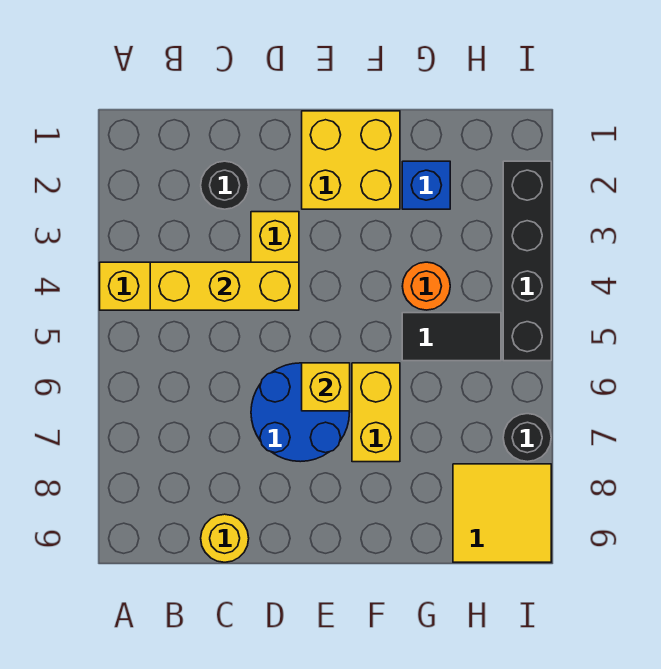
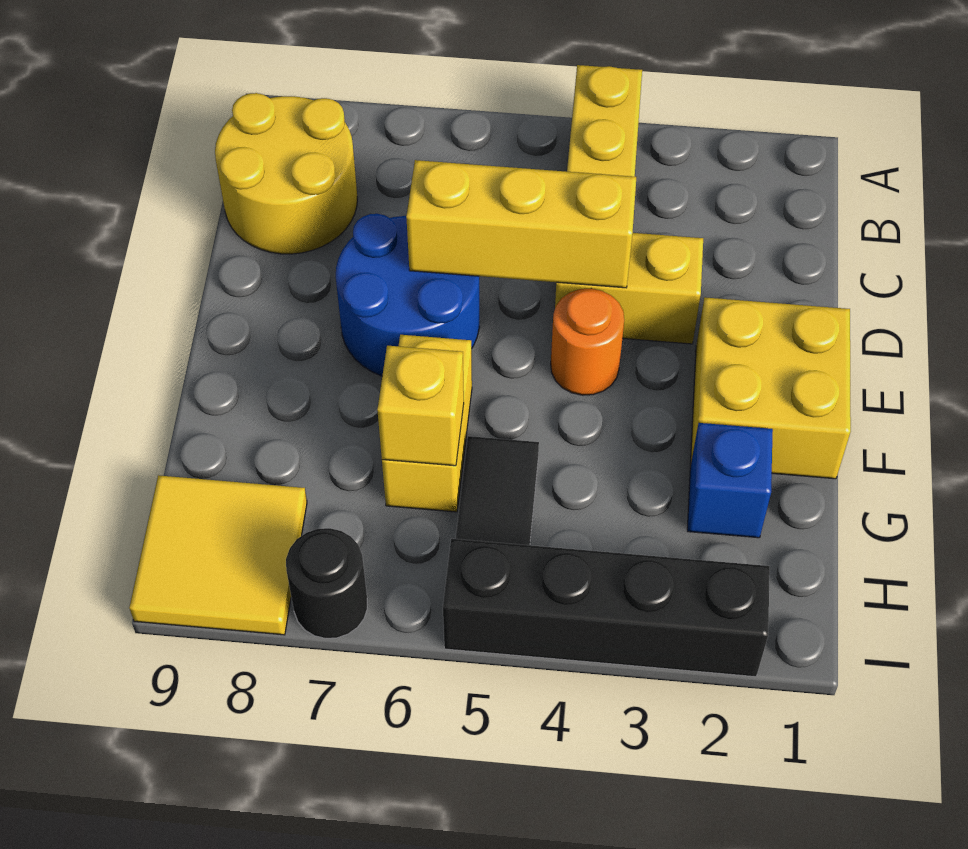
yellow brick B4:D4 level 2 -> yellow brick D4:D6 level 2
black round brick C2 level 1 -> none
yellow round brick C9 level 1 -> yellow round brick B8:C9 level 1
yellow brick E6 level 2 -> yellow brick G6 level 2
yellow brick F6:F7 level 1 -> yellow brick F6:G6 level 1
orange round brick G4 level 1 -> orange round brick E4 level 1

